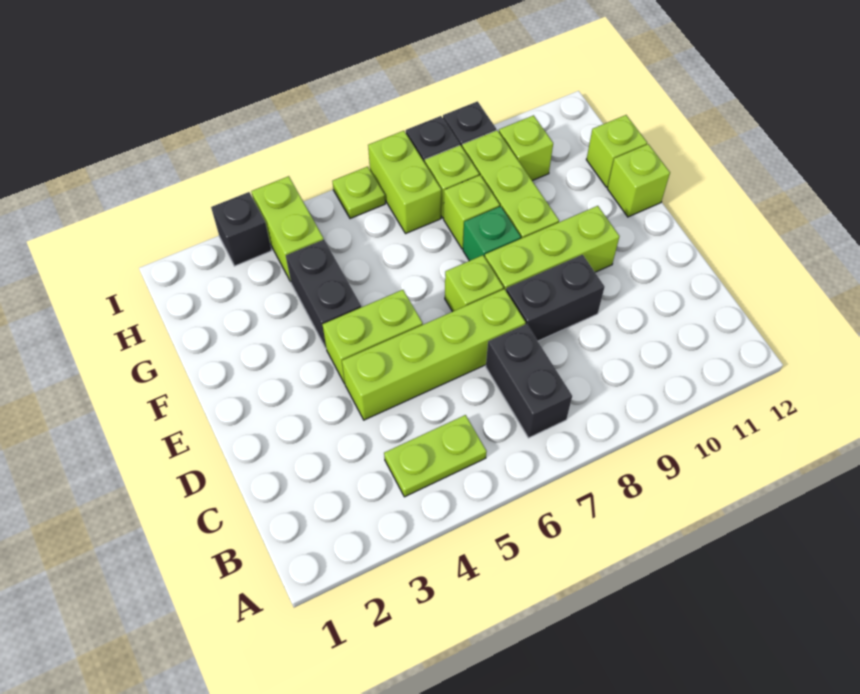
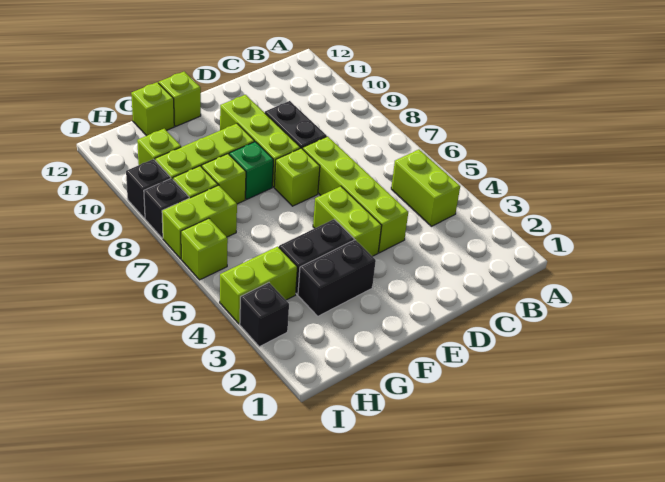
lime plate B4:B5 level 1 -> lime brick B4:B5 level 1
black brick B7:C7 level 1 -> black brick F3:G3 level 1
lime plate I6 level 1 -> lime brick I6 level 1

